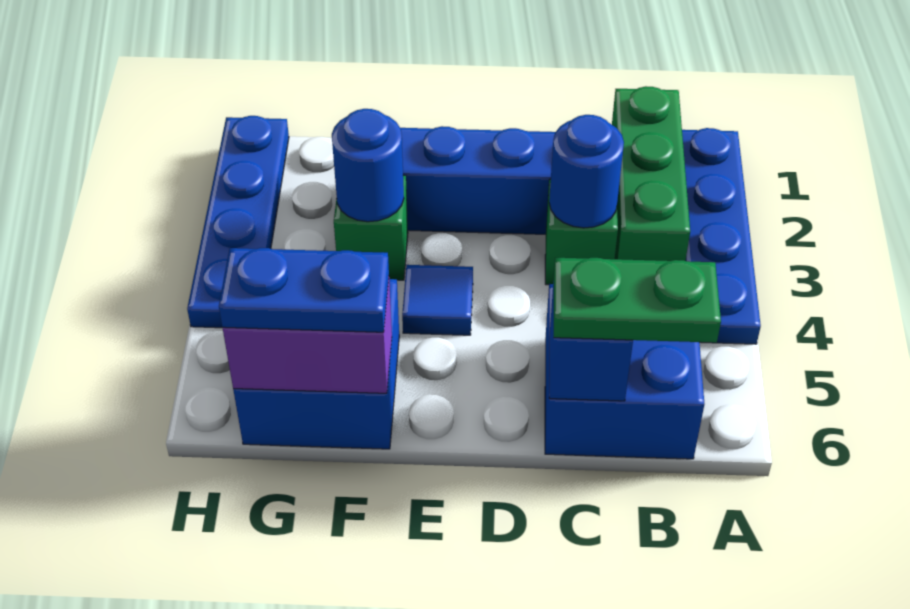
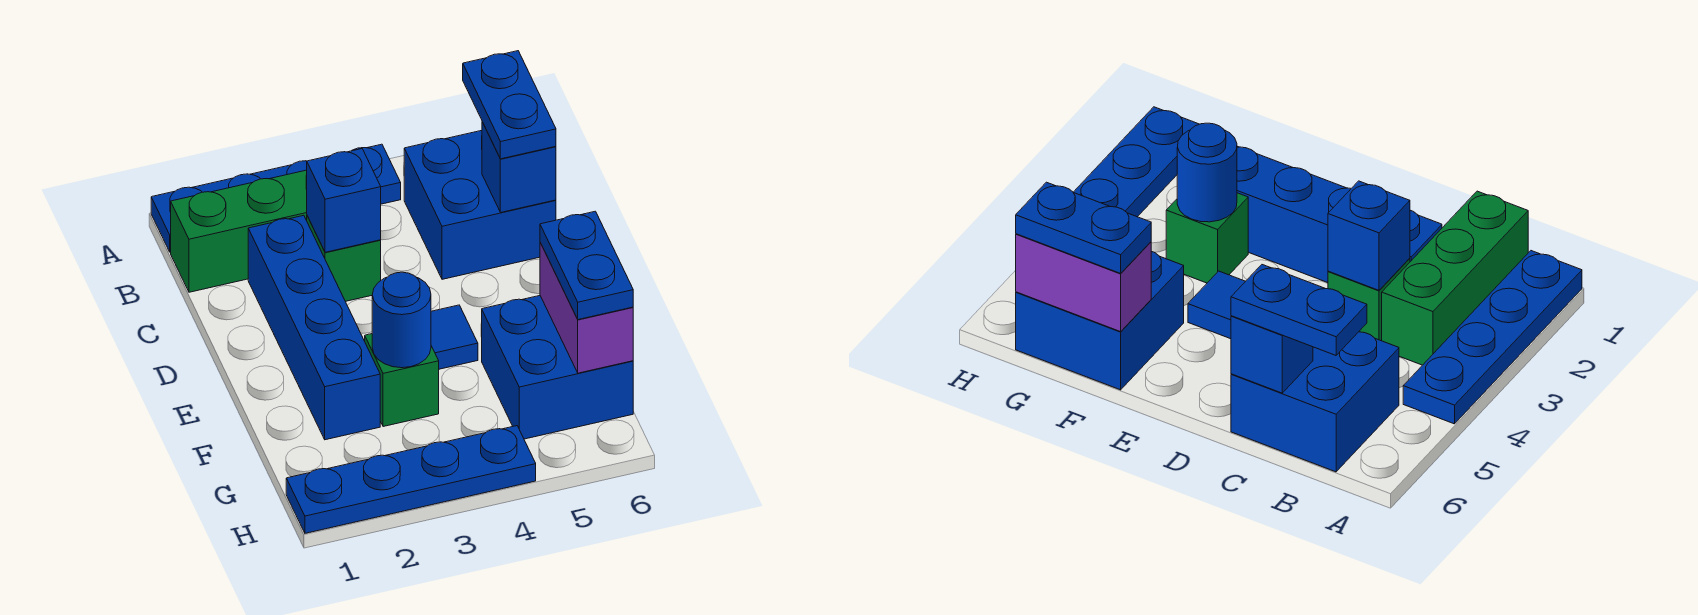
green plate B6:C6 level 3 -> blue plate B6:C6 level 3
blue round brick C3 level 2 -> blue brick C3 level 2

